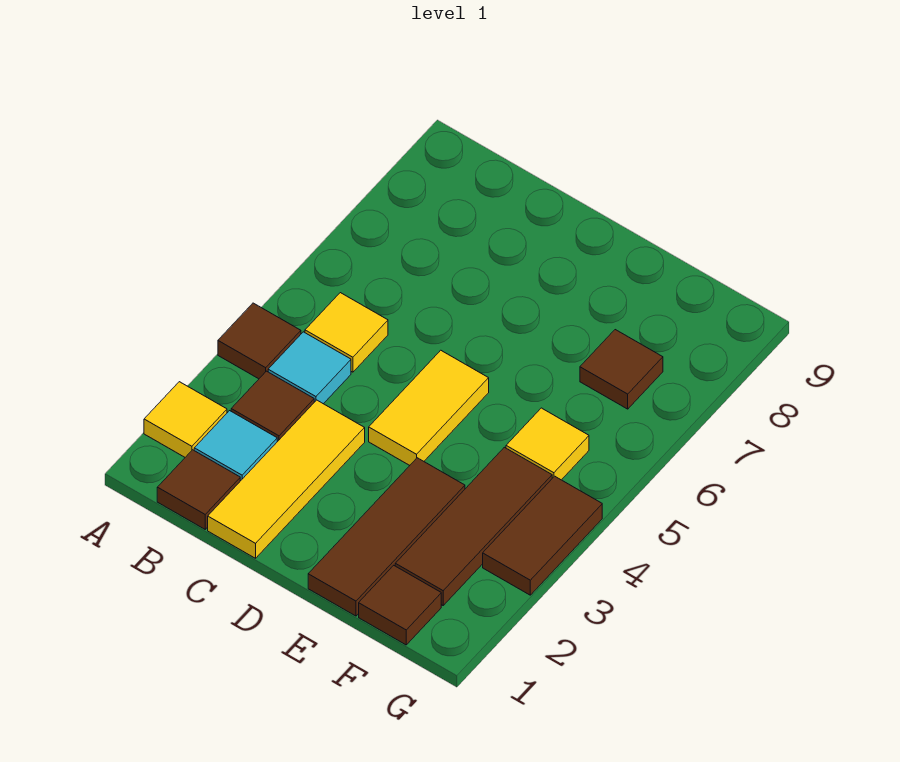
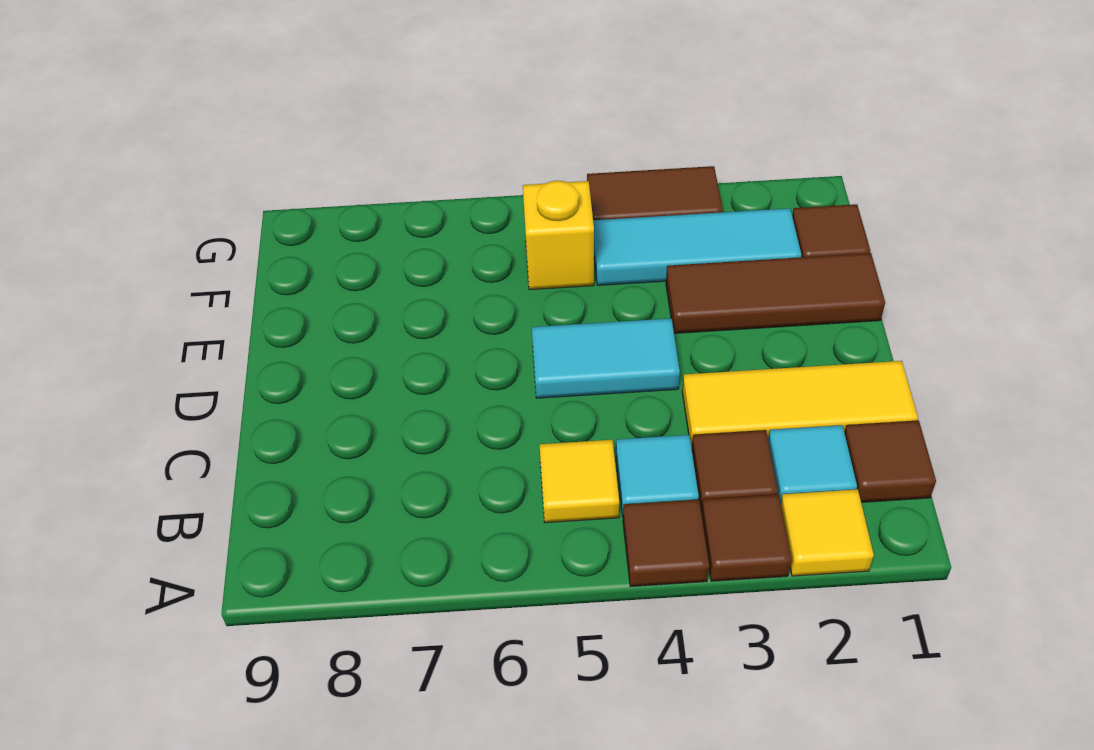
yellow tile D4:D5 level 1 -> cyan tile D4:D5 level 1
brown tile F2:F4 level 1 -> cyan tile F2:F4 level 1
yellow tile F5 level 1 -> yellow brick F5 level 1
brown tile F7 level 1 -> brown tile A3 level 1

